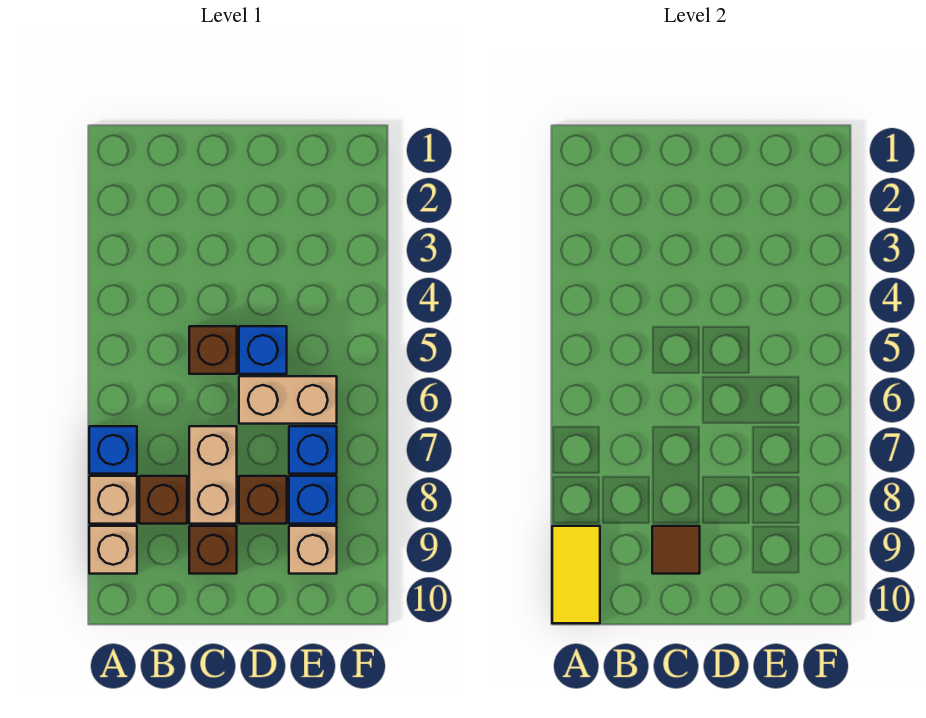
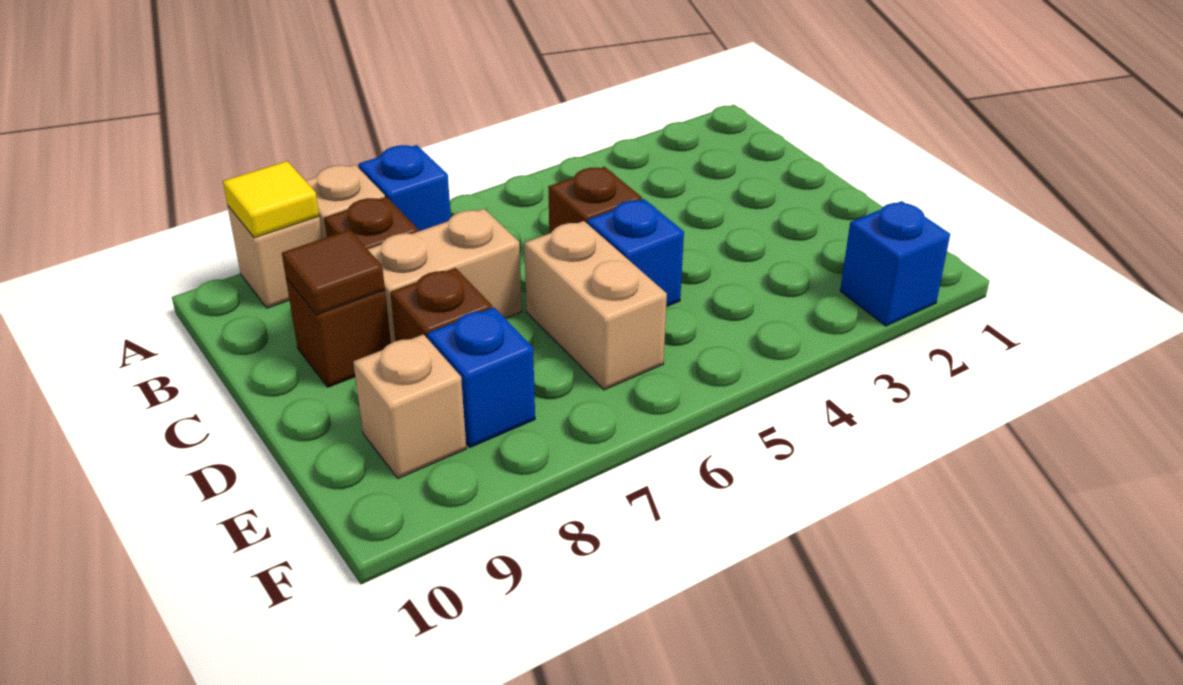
yellow tile A9:A10 level 2 -> yellow tile A9 level 2
blue brick E7 level 1 -> blue brick F2 level 1

